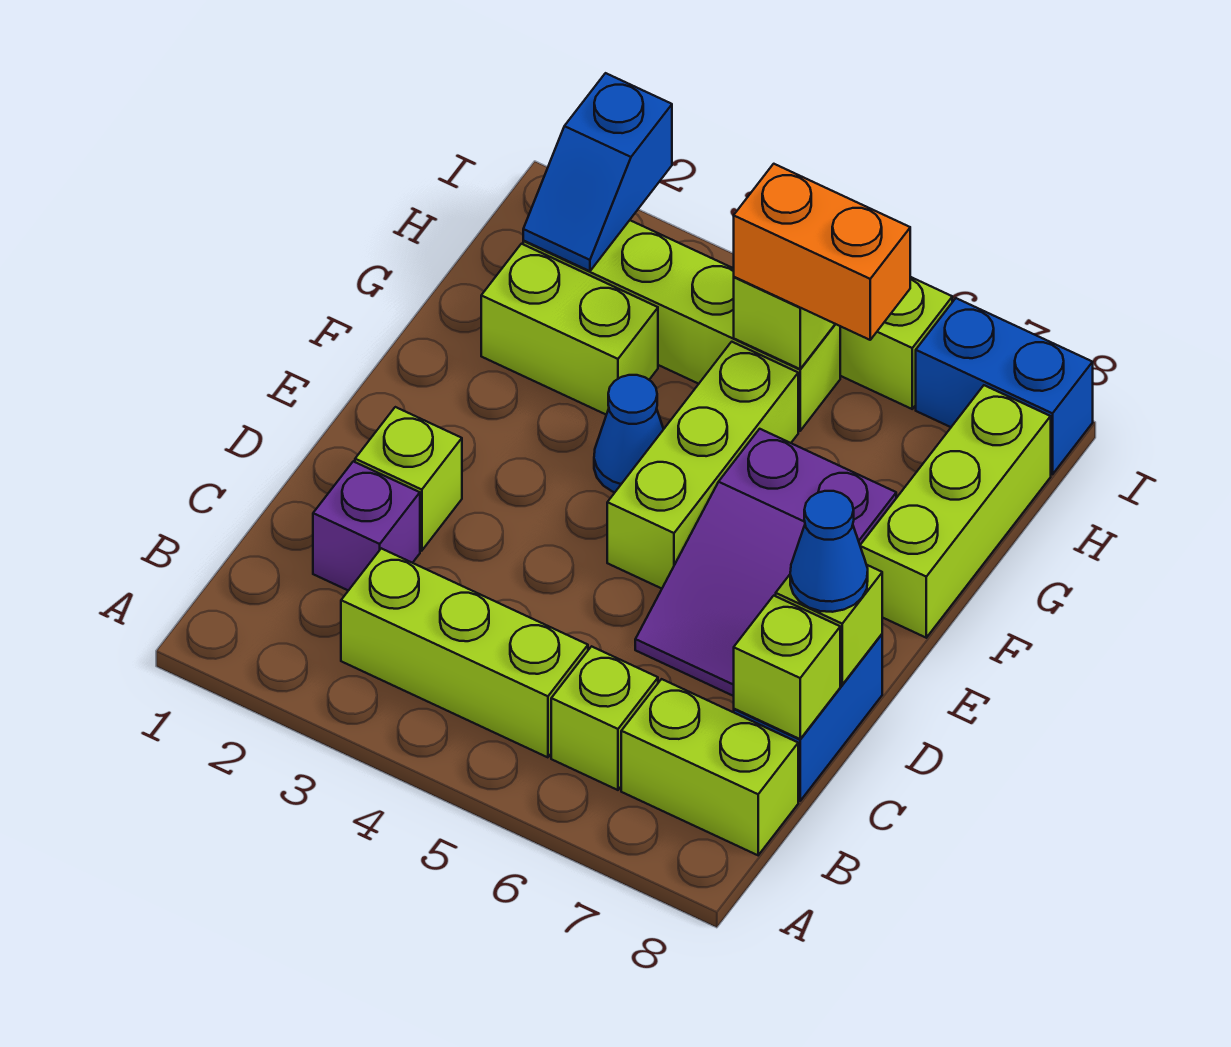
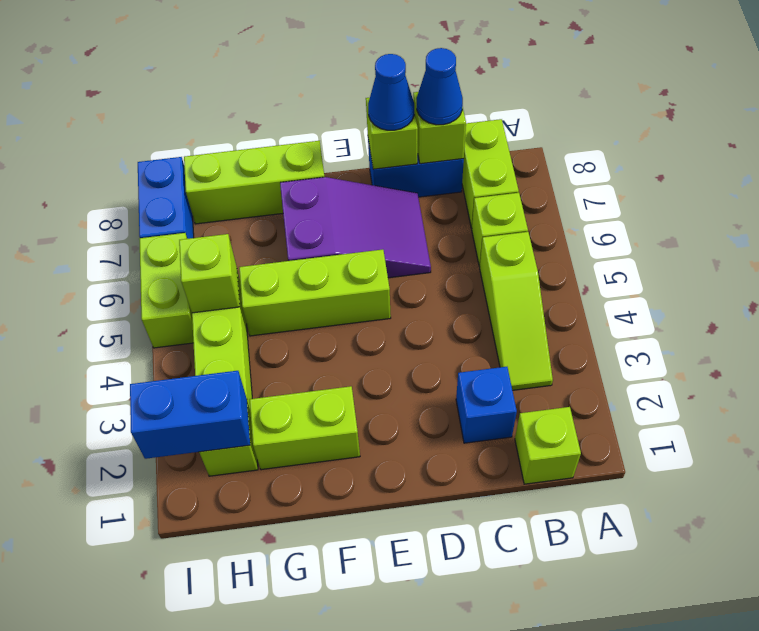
lime brick B3:B5 level 1 -> lime slope B3:B5 level 1 top 5
purple brick C2 level 1 -> blue brick C2 level 1
lime brick D2 level 1 -> lime brick B1 level 1
blue cone F4 level 1 -> blue cone C8 level 3
lime brick G2:G3 level 1 -> lime brick F2:G2 level 1
blue slope H2:I2 level 2 top I -> blue brick H2:I2 level 2
orange brick H5:H6 level 3 -> none

